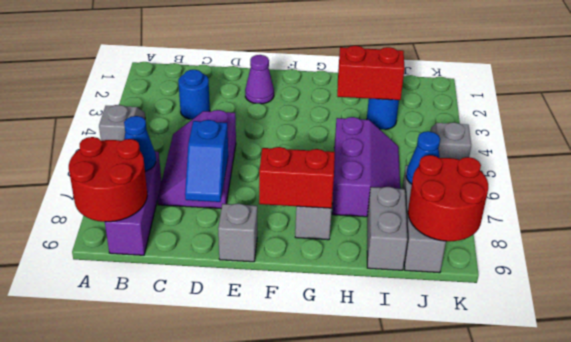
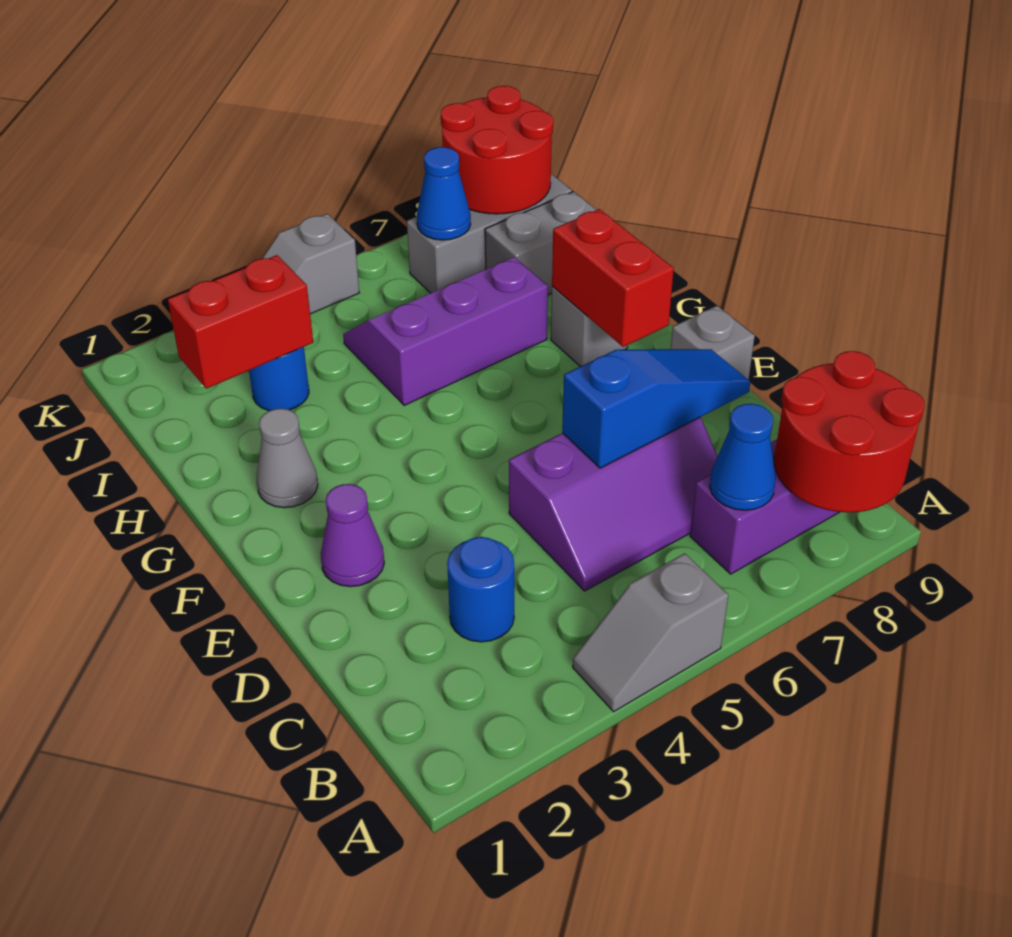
blue slope D7:D8 level 2 top 7 -> blue slope D6:D8 level 2 top 6
none -> grey cone G2 level 1
red brick H3:I3 level 2 -> red brick I2:I3 level 2

